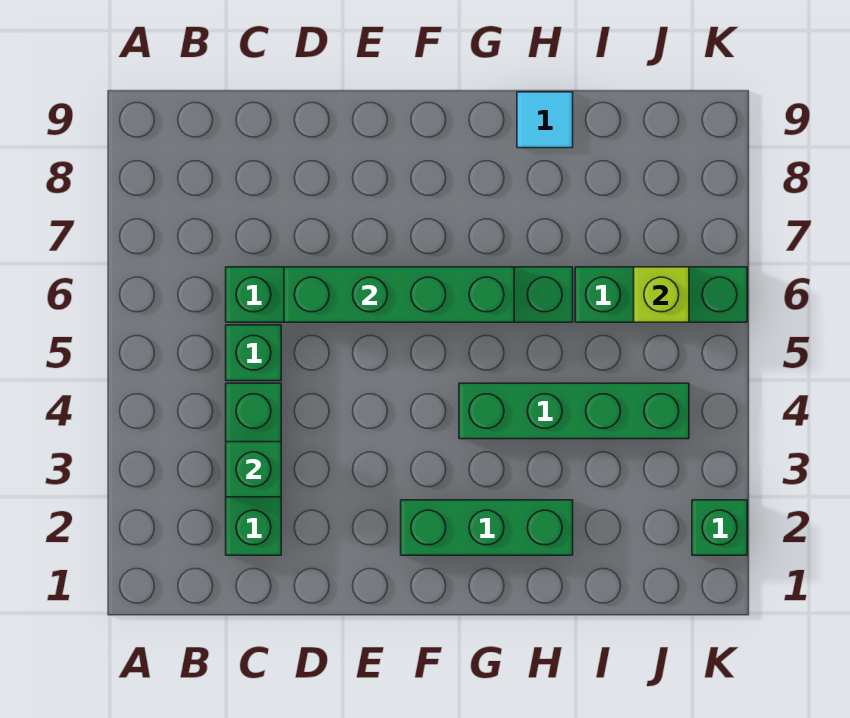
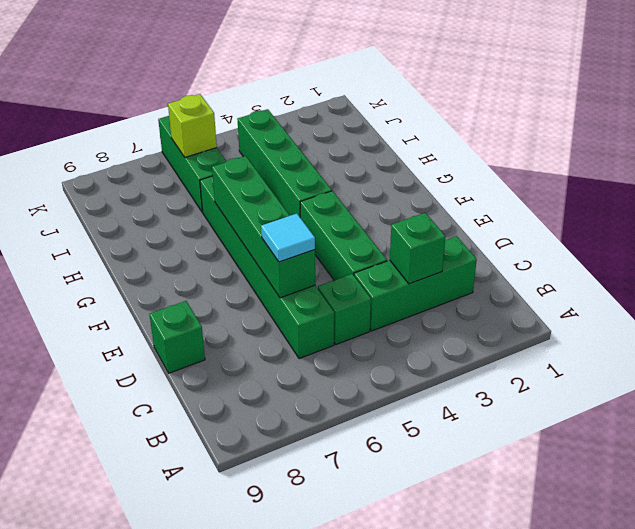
green brick F2:H2 level 1 -> green brick D4:F4 level 1
cyan tile H9 level 1 -> cyan tile D6 level 3
green brick K2 level 1 -> green brick D9 level 1

